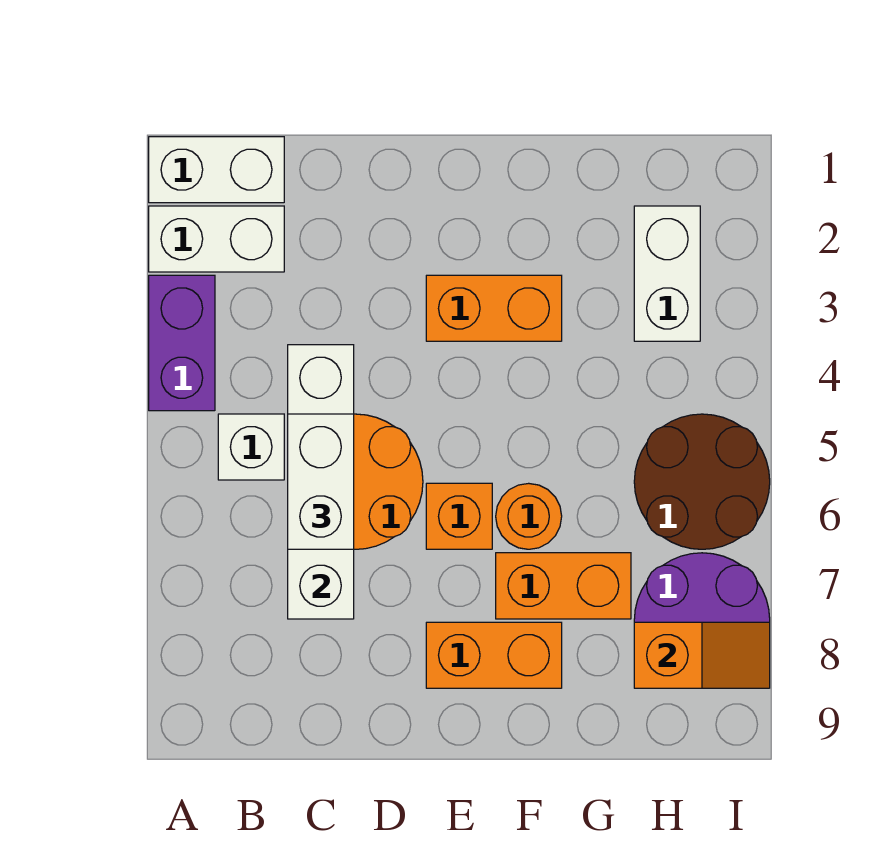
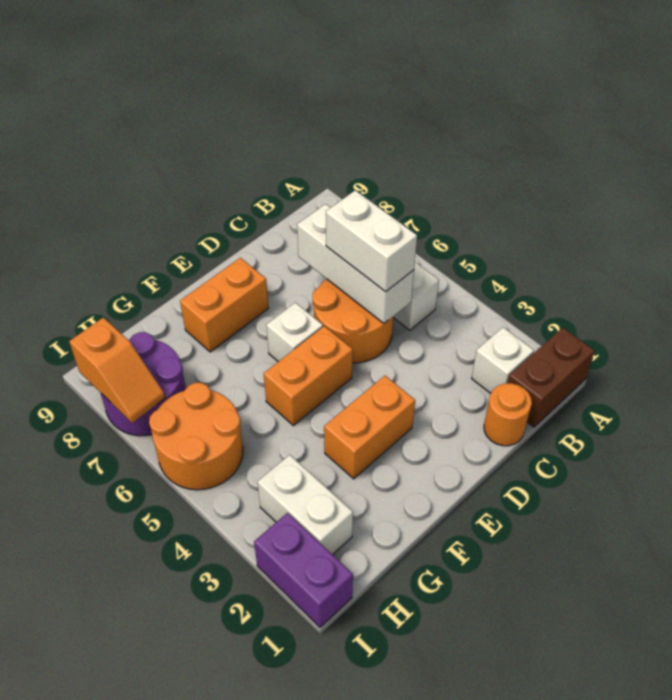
white brick A1:B1 level 1 -> brown brick A1:B1 level 1
white brick A2:B2 level 1 -> white brick B2 level 1
purple brick A3:A4 level 1 -> purple brick I1:I2 level 1
white brick C4:C7 level 2 -> white brick C5:C7 level 2
orange brick E6 level 1 -> white brick E6 level 1
orange round brick F6 level 1 -> orange round brick C1 level 1
orange brick F7:G7 level 1 -> orange brick E5:F5 level 1
brown round brick H5:I6 level 1 -> orange round brick H5:I6 level 1
orange slope H8:I8 level 2 top H -> orange slope I7:I8 level 2 top 8

